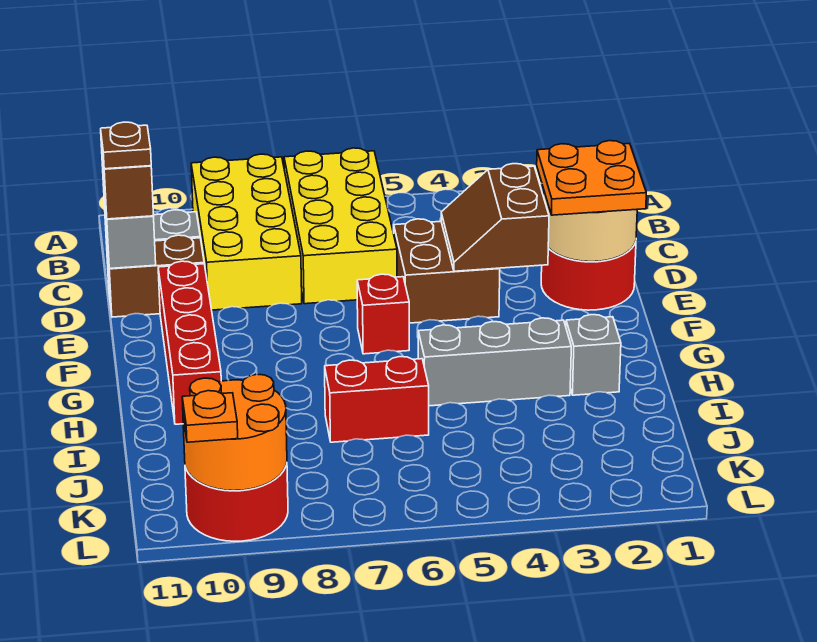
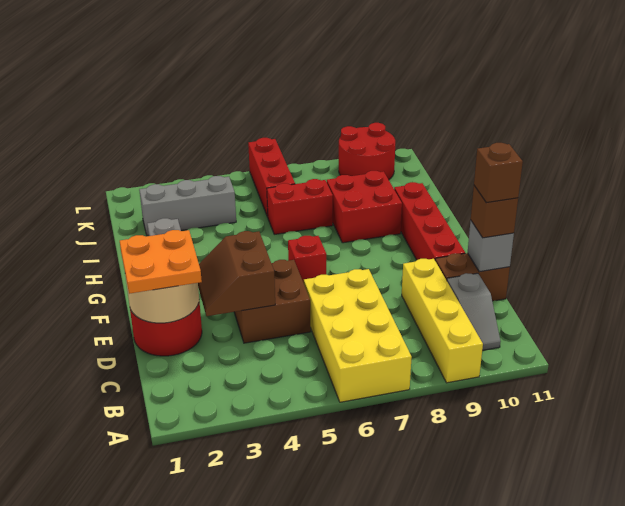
yellow brick A8:D9 level 1 -> yellow brick A9:D9 level 1
brown slope D3:E4 level 2 top 3 -> brown slope D3:E4 level 2 top 4
brown plate D11 level 4 -> brown brick D11 level 4
grey brick H3:H5 level 1 -> grey brick J2:J4 level 1
none -> red brick H8:I9 level 1
none -> red brick J6:L6 level 1
orange round brick K9:L10 level 2 -> none
orange plate L10 level 3 -> none

